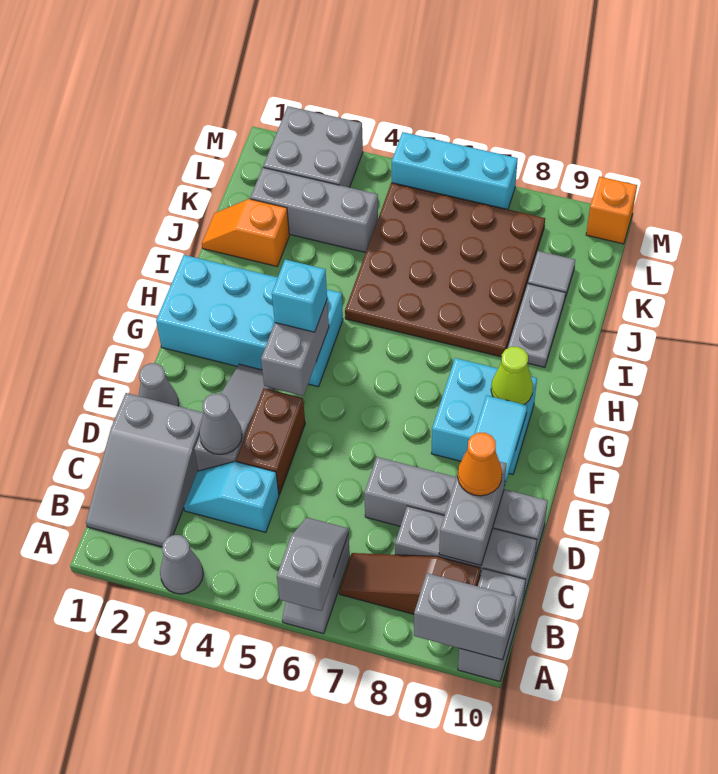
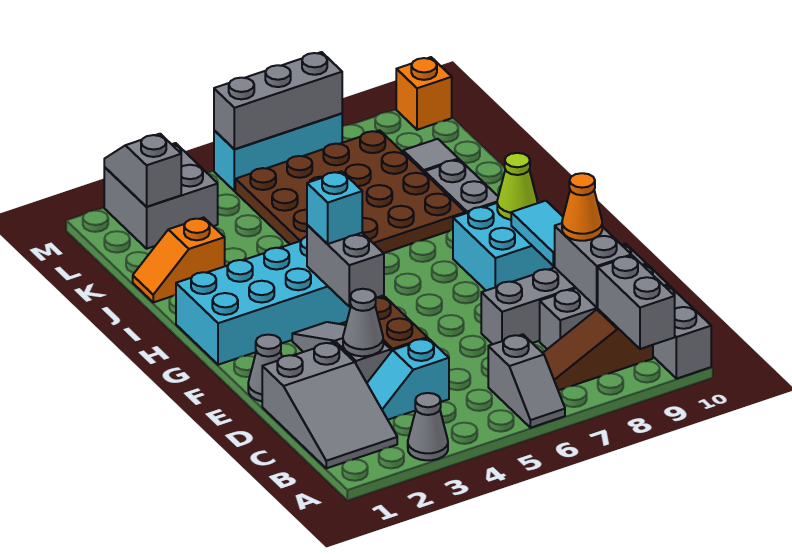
grey slope A6:B6 level 2 top A -> grey slope L2:M2 level 2 top L
grey brick A9:A10 level 2 -> grey brick A9:B9 level 2
grey brick K2:K4 level 1 -> grey brick M5:M7 level 2

